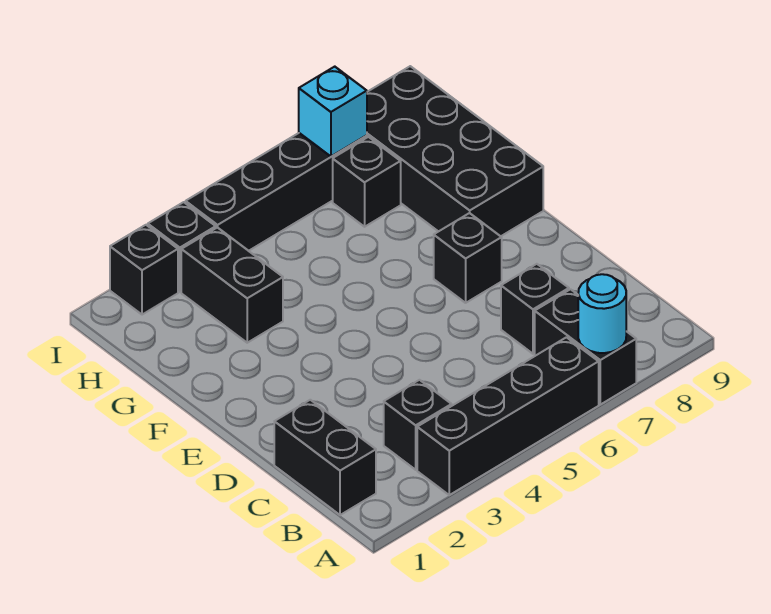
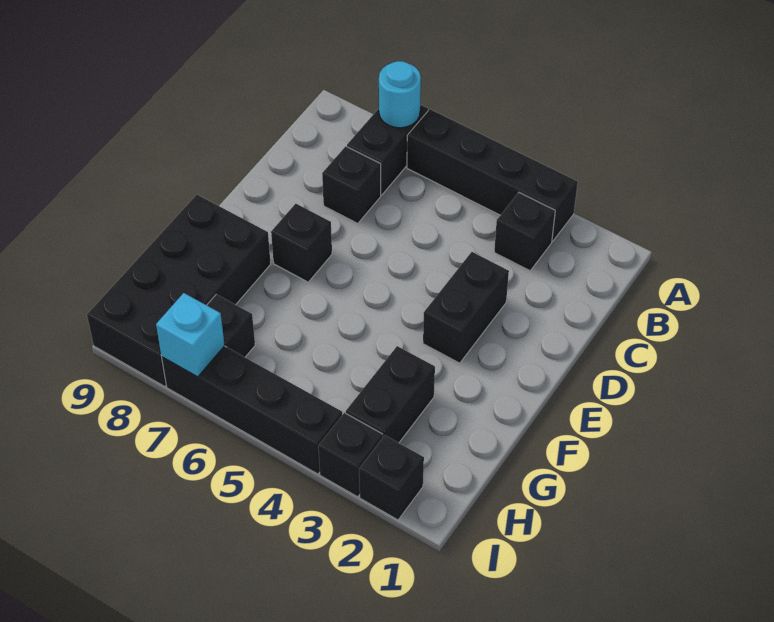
black brick B1:C1 level 1 -> black brick D3:E3 level 1

